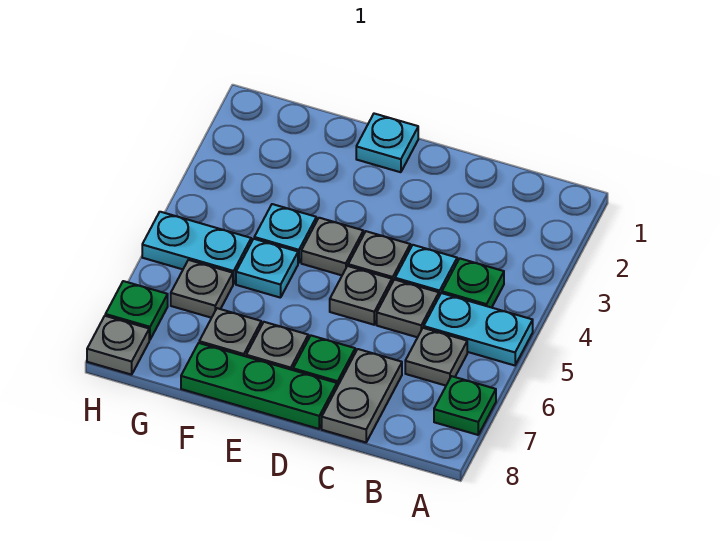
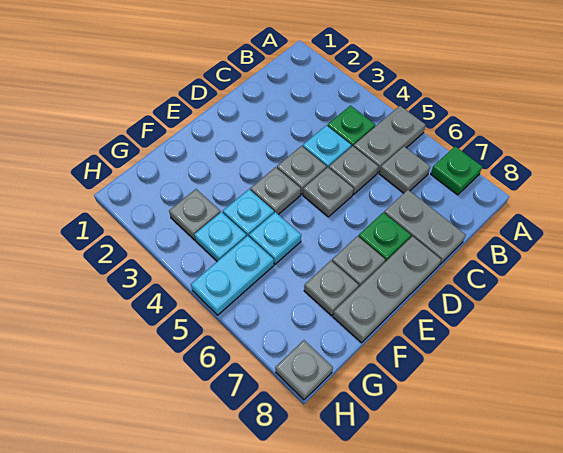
cyan plate A5:B5 level 1 -> grey plate A5:B5 level 1
green plate D8:F8 level 1 -> grey plate D8:F8 level 1
cyan plate E1 level 1 -> cyan plate G4 level 1
grey plate G6 level 1 -> grey plate G3 level 1
green plate H7 level 1 -> none

